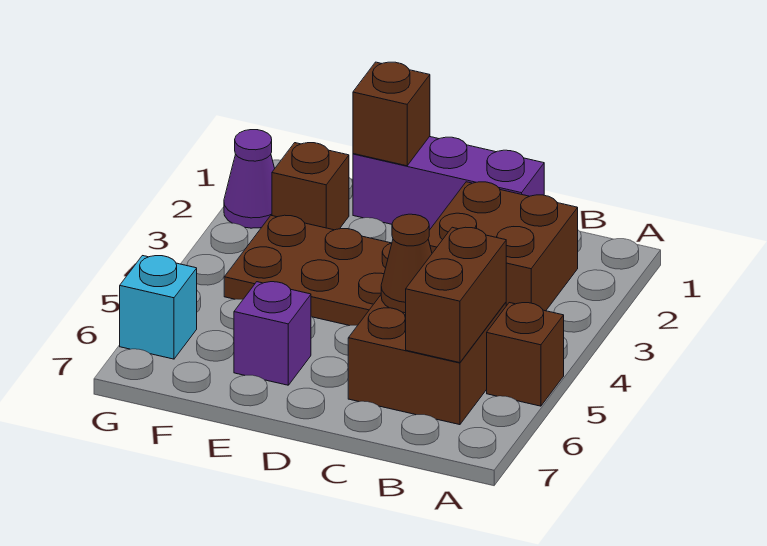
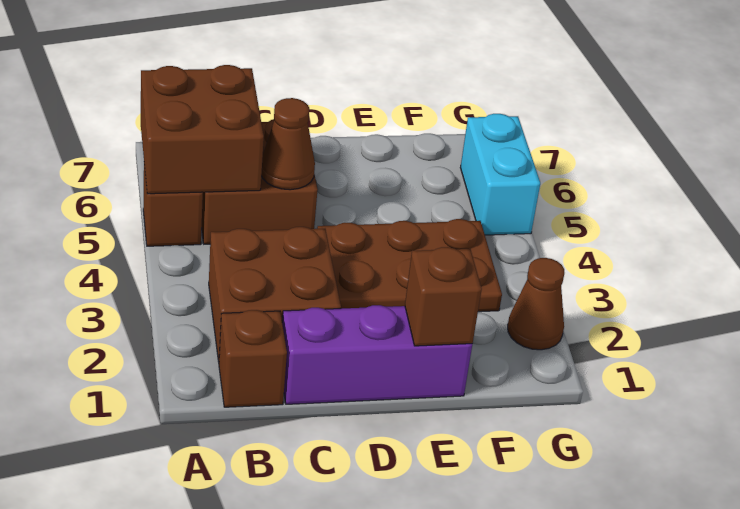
brown brick B5:B6 level 2 -> brown brick A5:B6 level 2
purple brick E6 level 1 -> none
brown brick F2 level 1 -> brown brick B1 level 1
purple cone G2 level 1 -> brown cone G2 level 1
cyan brick G6 level 1 -> cyan brick G5:G6 level 1

